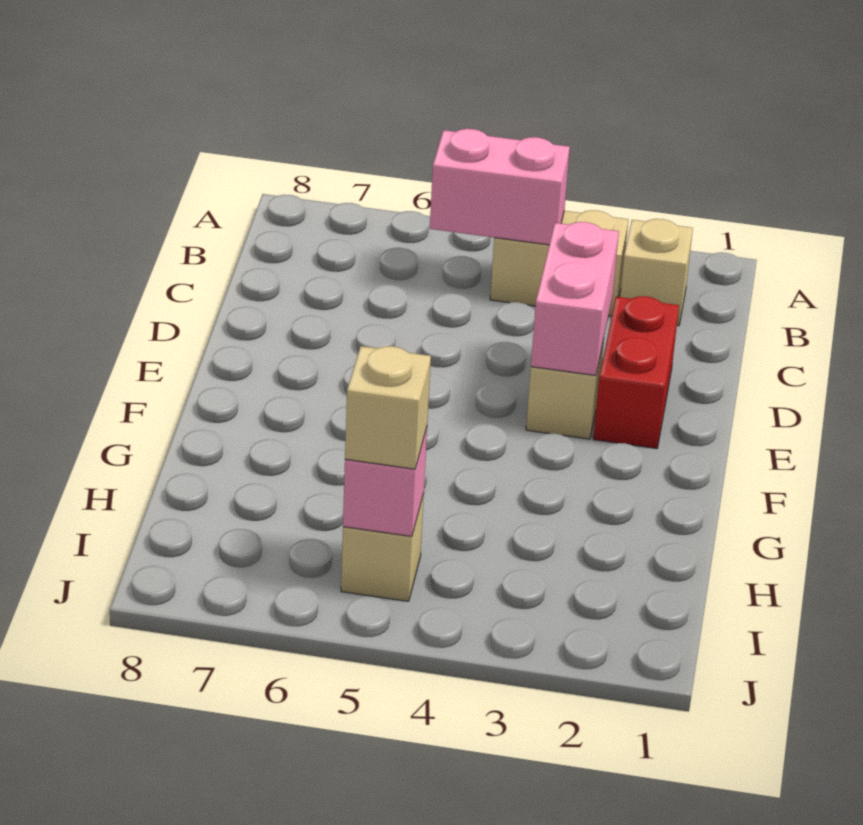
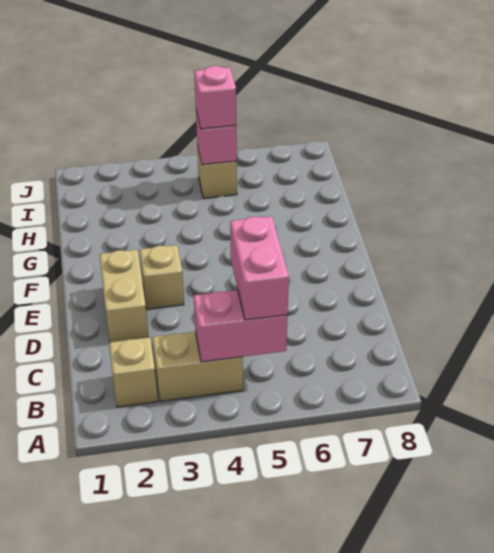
red brick D2:E2 level 1 -> tan brick D2:E2 level 1
pink brick D3:E3 level 2 -> pink brick B5:C5 level 3
tan brick I5 level 3 -> pink brick I5 level 3

